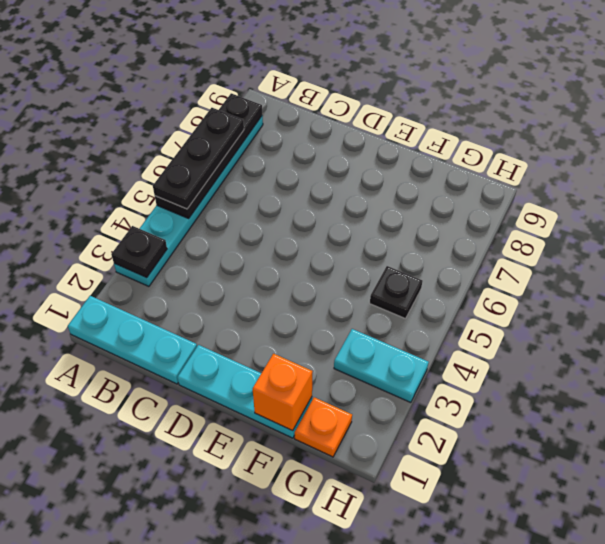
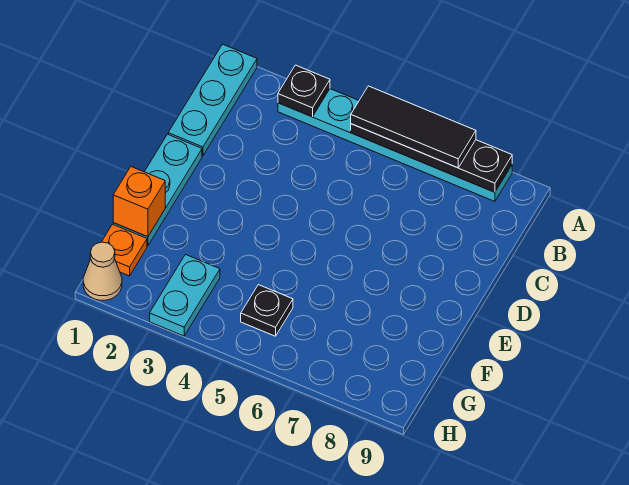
black plate A5:A7 level 3 -> black tile A5:A7 level 3
none -> tan cone H1 level 1

